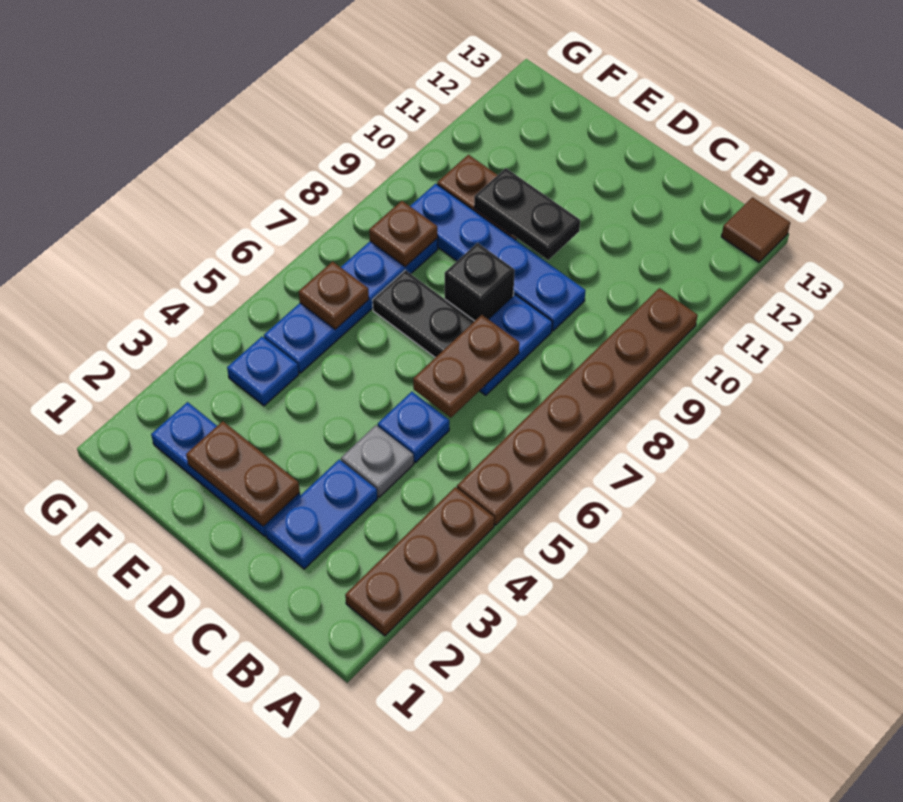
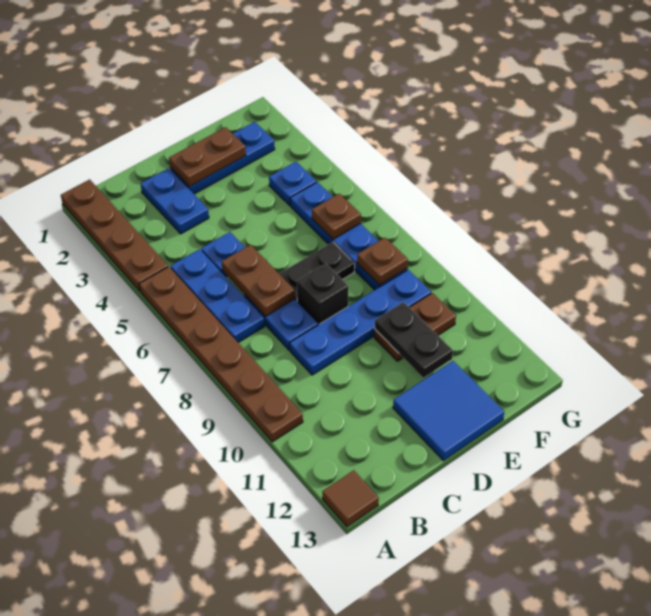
brown plate A2:A4 level 1 -> brown plate A1:A4 level 1
none -> blue plate B5:B7 level 1
grey plate C4 level 1 -> none
black plate D10:E10 level 2 -> black plate E10:E11 level 2
none -> blue tile D12:E13 level 1

